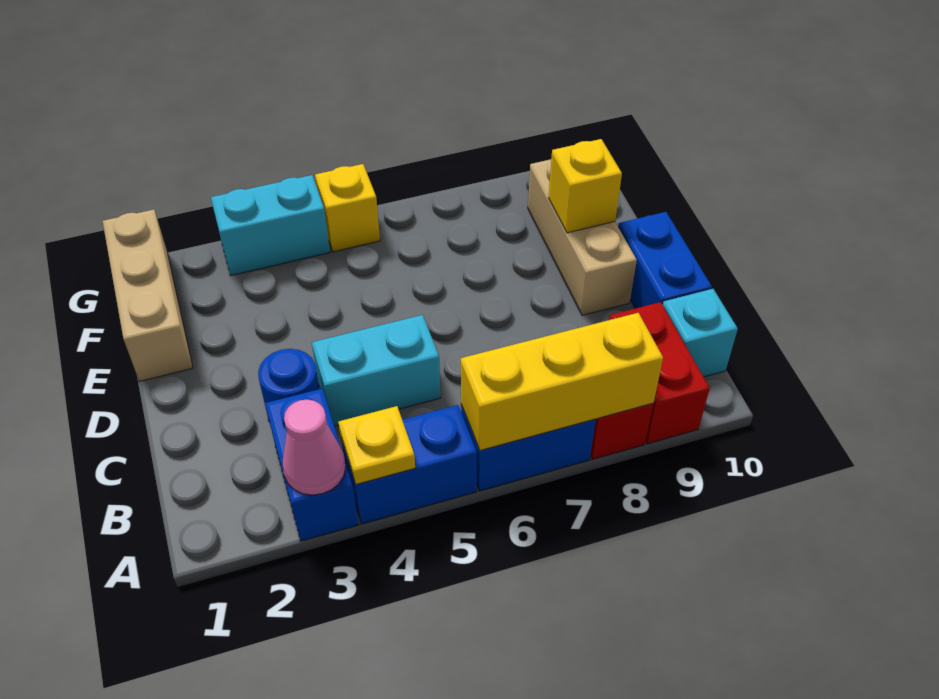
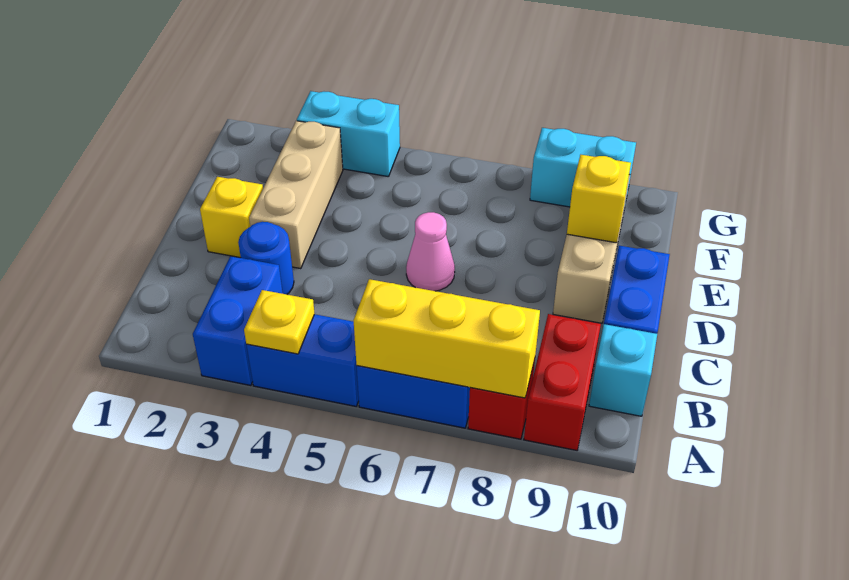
pink cone A3 level 2 -> pink cone D6 level 1
cyan brick C4:C5 level 1 -> cyan brick G8:G9 level 1
tan brick E1:G1 level 1 -> tan brick D3:F3 level 1
yellow brick G5 level 1 -> yellow brick D2 level 1

